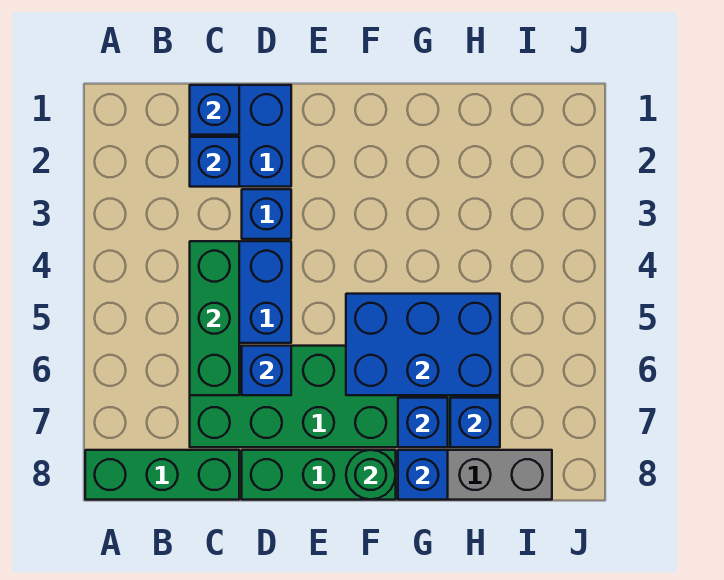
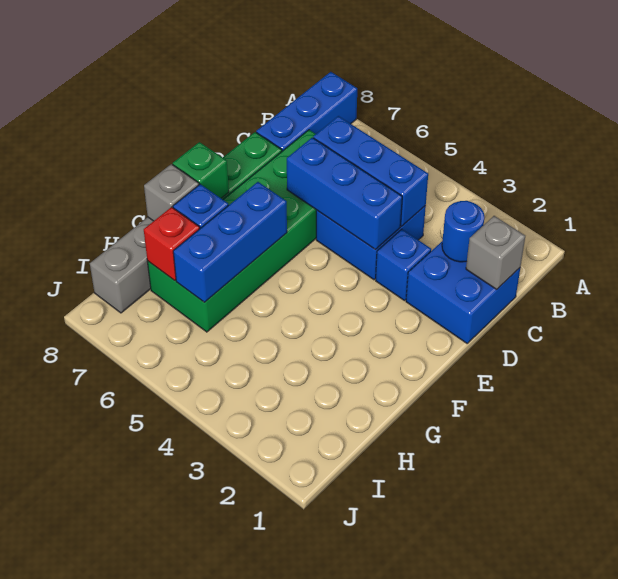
green brick A8:C8 level 1 -> blue brick A8:C8 level 1
blue brick C1 level 2 -> grey brick C1 level 2
blue brick C2 level 2 -> blue round brick C2 level 2
green brick C4:C6 level 2 -> blue brick C4:C6 level 2
blue brick D6 level 2 -> blue brick D4:D6 level 2
blue brick F5:H6 level 2 -> blue brick F6:H6 level 2
green round brick F8 level 2 -> green brick F8 level 2
blue brick G8 level 2 -> grey brick G8 level 2
blue brick H7 level 2 -> red brick H7 level 2

